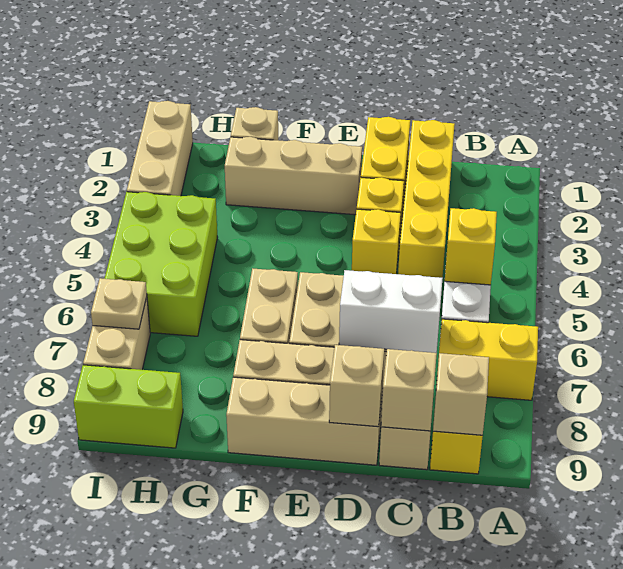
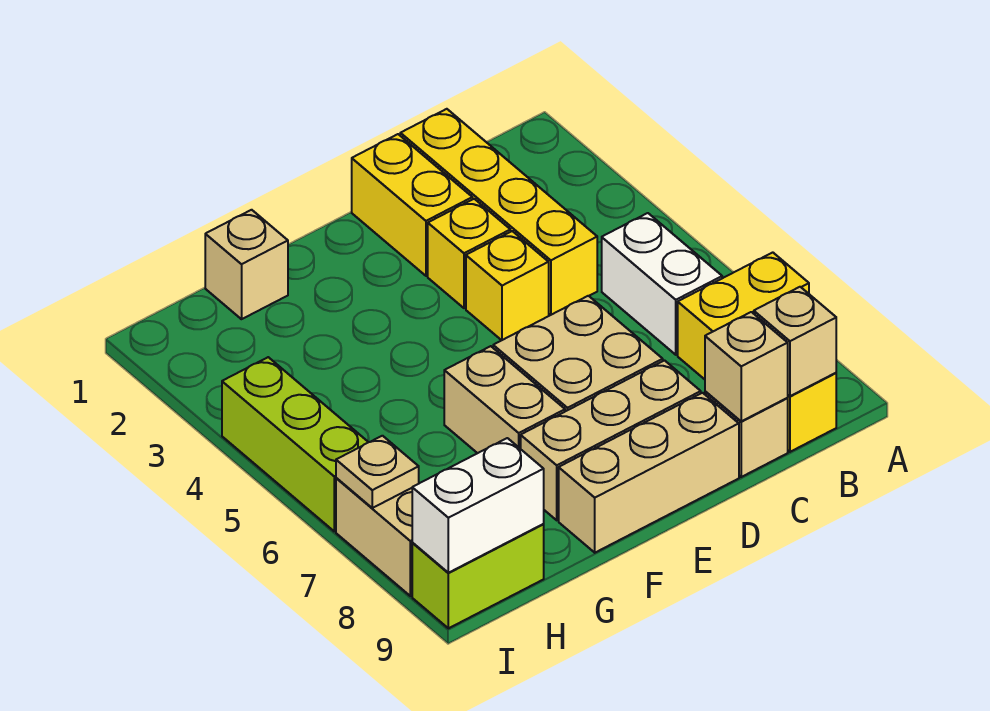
yellow brick B5 level 2 -> none
white brick C7:D7 level 2 -> white brick H9:I9 level 2
tan brick D9 level 2 -> none
tan brick E2:G2 level 1 -> none
lime brick H4:I6 level 1 -> lime brick I4:I6 level 1
tan brick I1:I3 level 1 -> none

